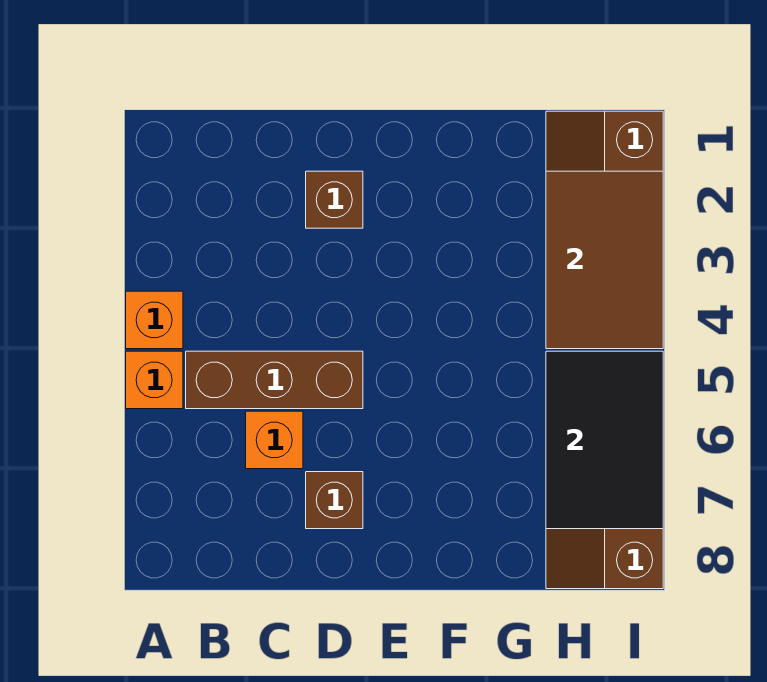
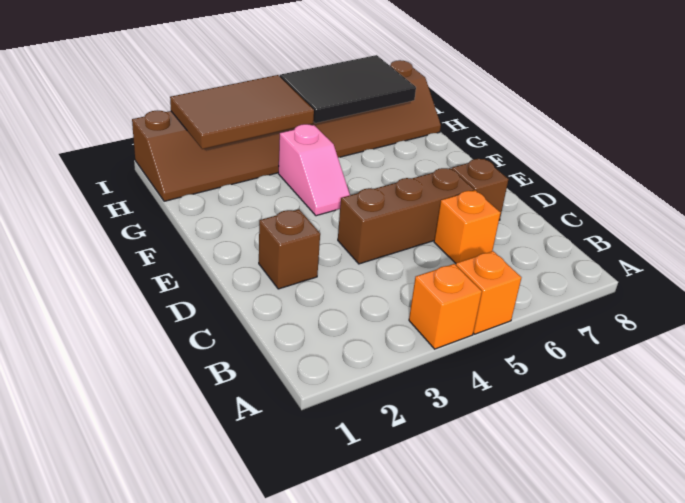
brown brick B5:D5 level 1 -> brown brick D4:D6 level 1
none -> pink slope F4:G4 level 1 top G

